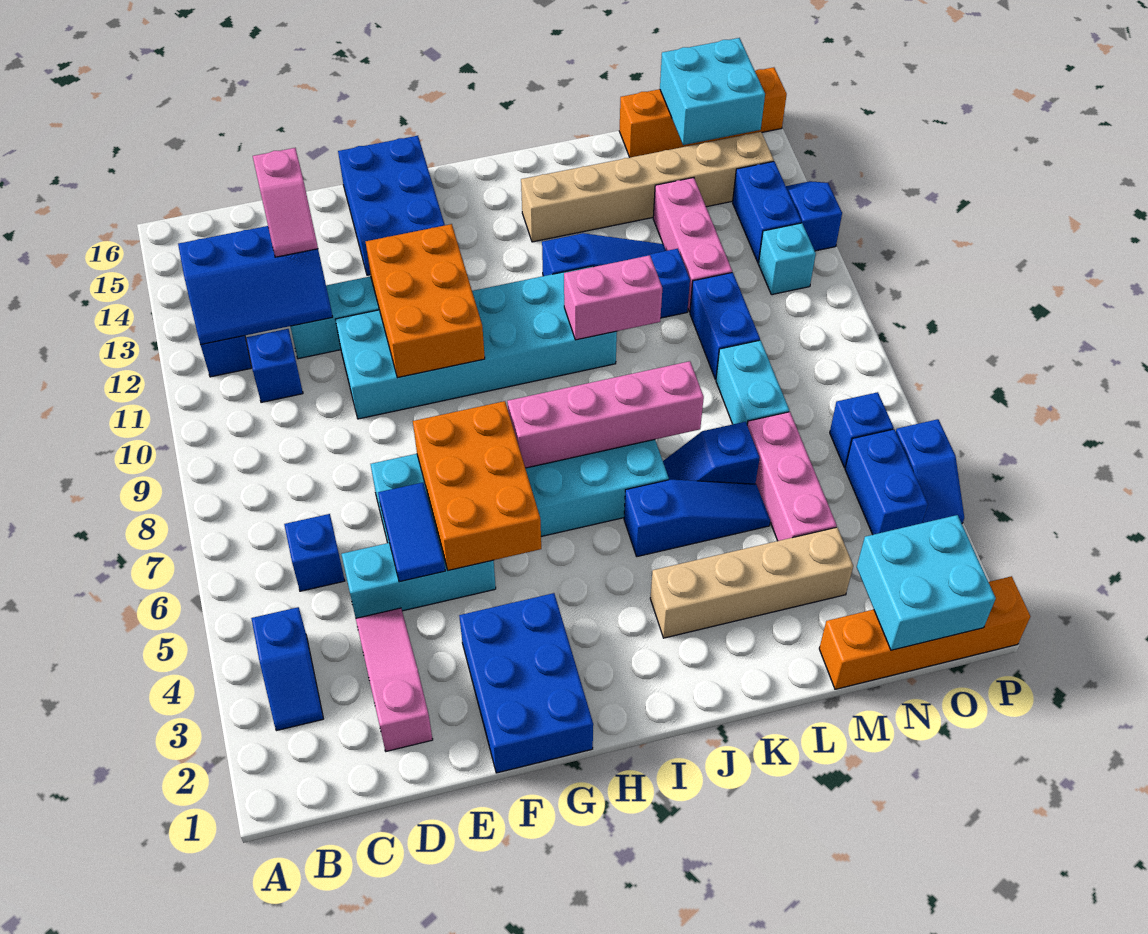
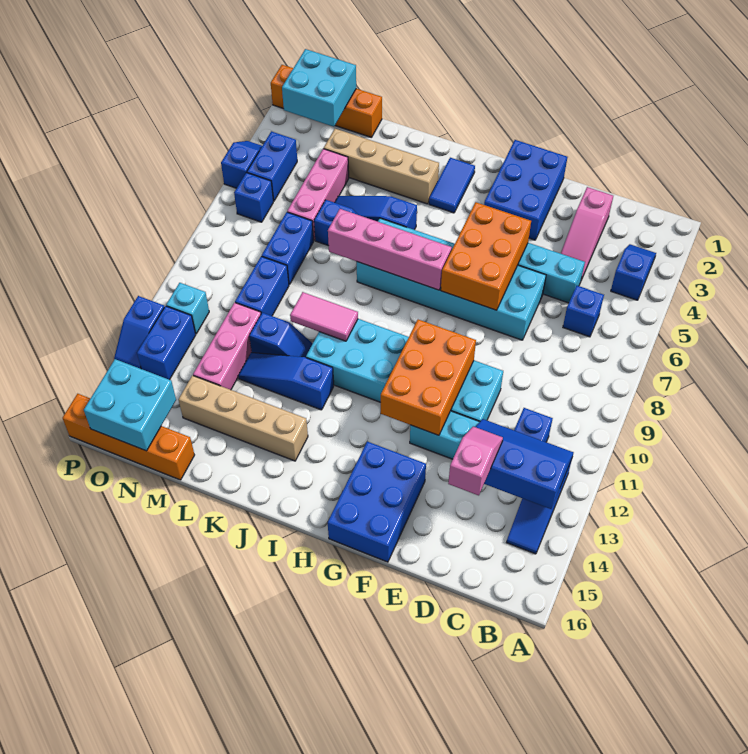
blue tile E5:E6 level 2 -> blue tile I2:I3 level 1
pink brick J10:K10 level 2 -> pink tile J10:K10 level 2
tan brick J14:O14 level 1 -> tan brick J14:M14 level 1
cyan brick M7:M8 level 1 -> blue brick M7:M8 level 1

